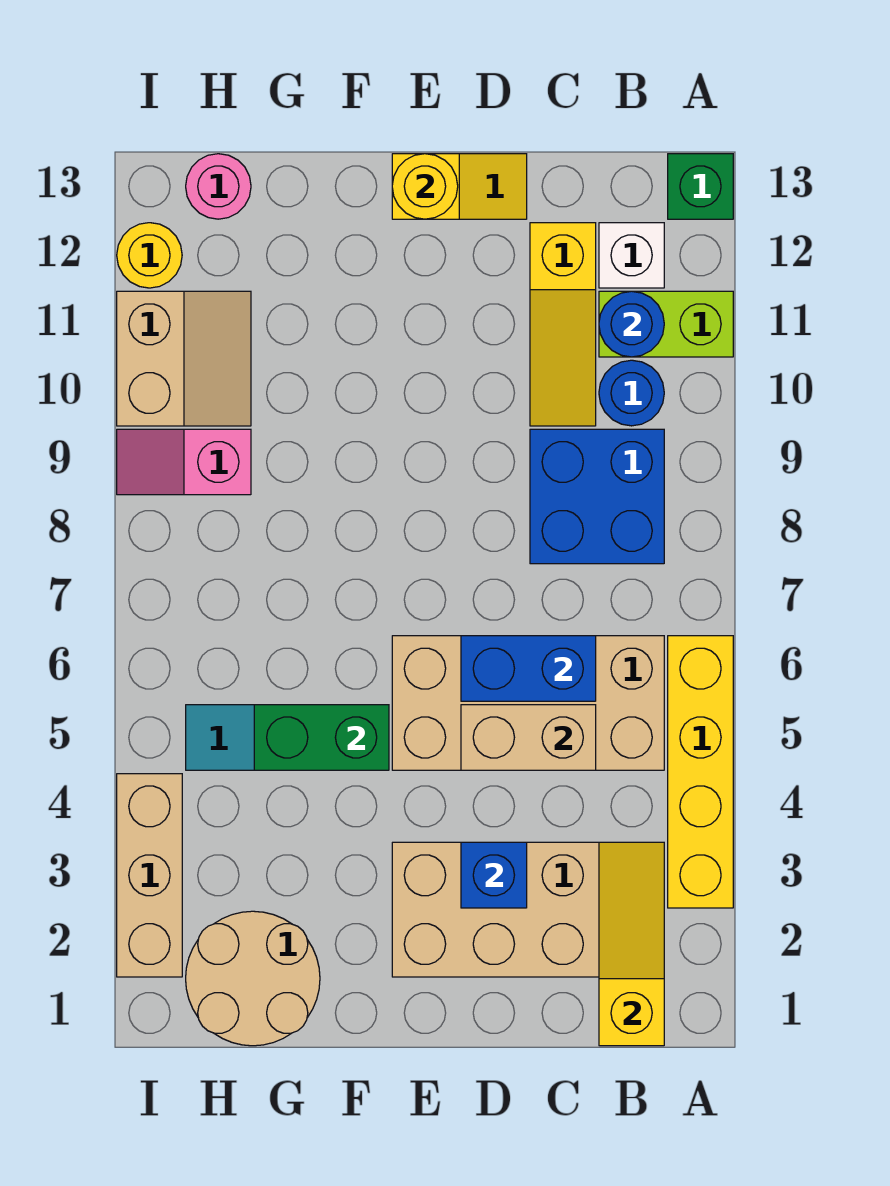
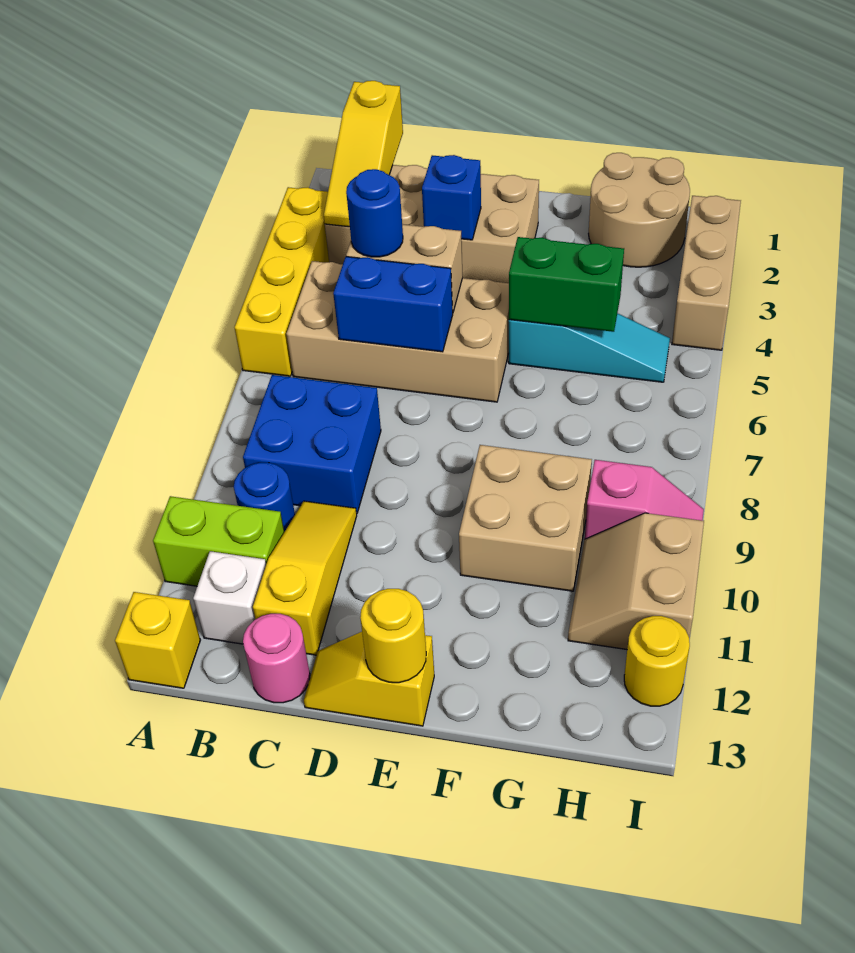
green brick A13 level 1 -> yellow brick A13 level 1
blue round brick B11 level 2 -> blue round brick C5 level 3
none -> tan brick F9:G10 level 1
pink round brick H13 level 1 -> pink round brick C13 level 1

